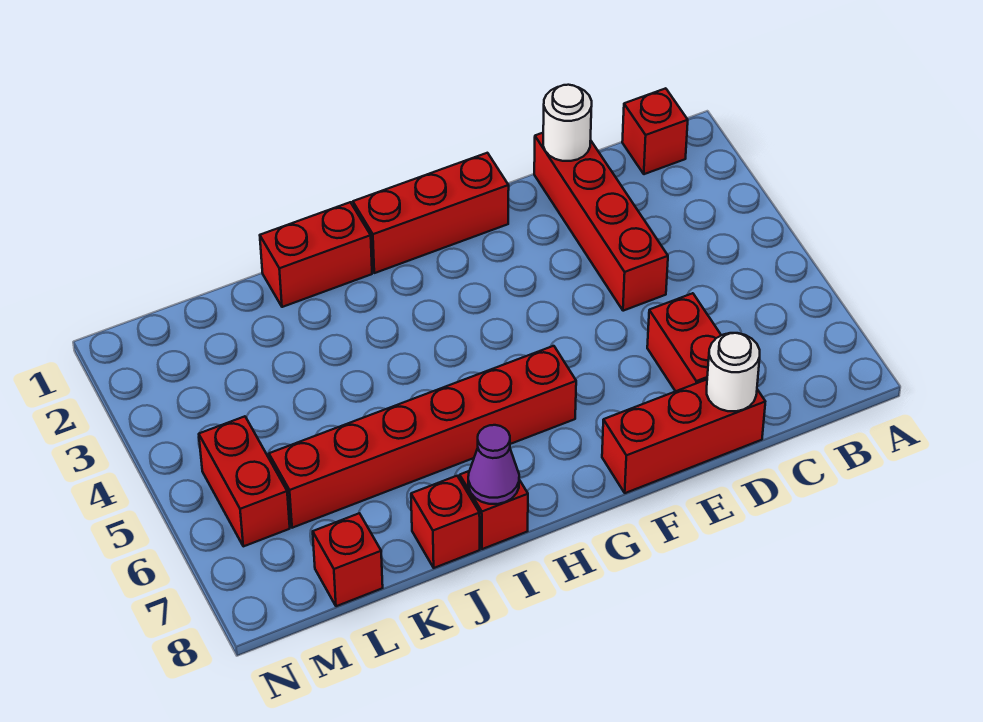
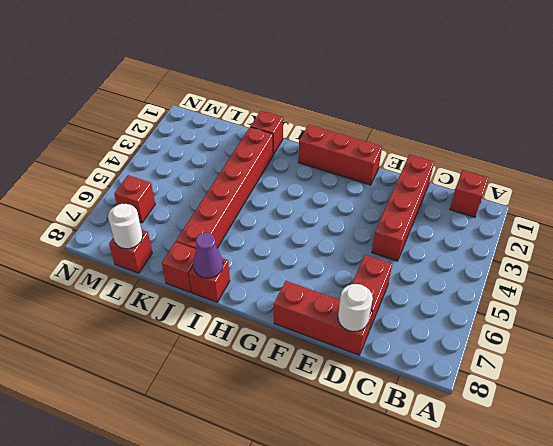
white round brick D1 level 2 -> white round brick L8 level 2
red brick G6:L6 level 1 -> red brick J2:J7 level 1
red brick I1:J1 level 1 -> red brick J1 level 1
red brick M5:M6 level 1 -> red brick M6 level 1

